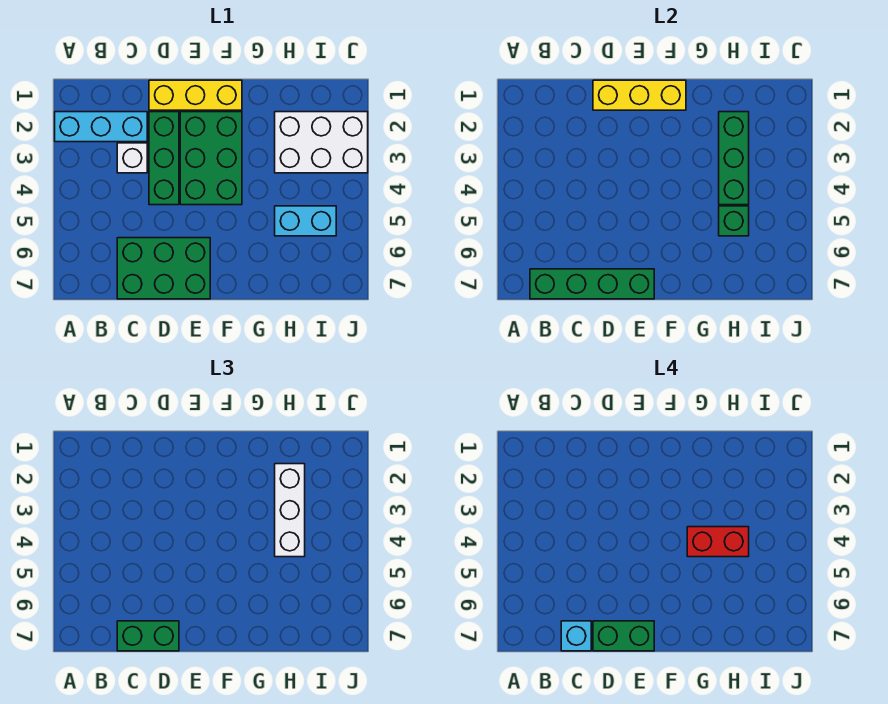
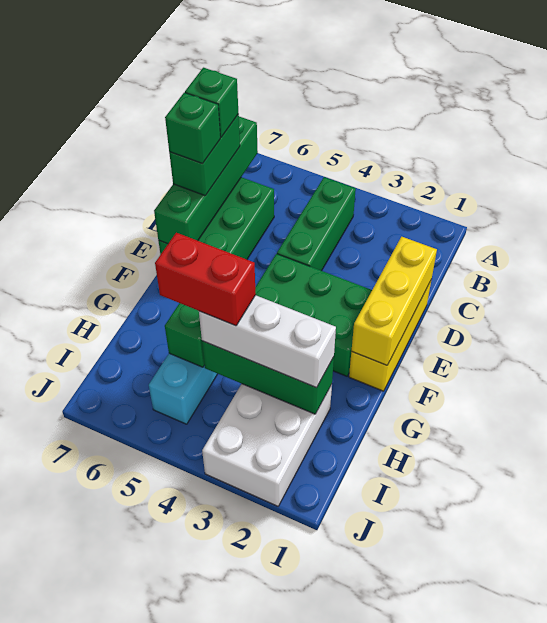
cyan brick A2:C2 level 1 -> none
white brick C3 level 1 -> none
cyan brick C7 level 4 -> green brick C7 level 4
green brick D2:D4 level 1 -> green brick B4:D4 level 1
green brick D7:E7 level 4 -> green brick D7 level 4
red brick G4:H4 level 4 -> red brick H4:H5 level 4

